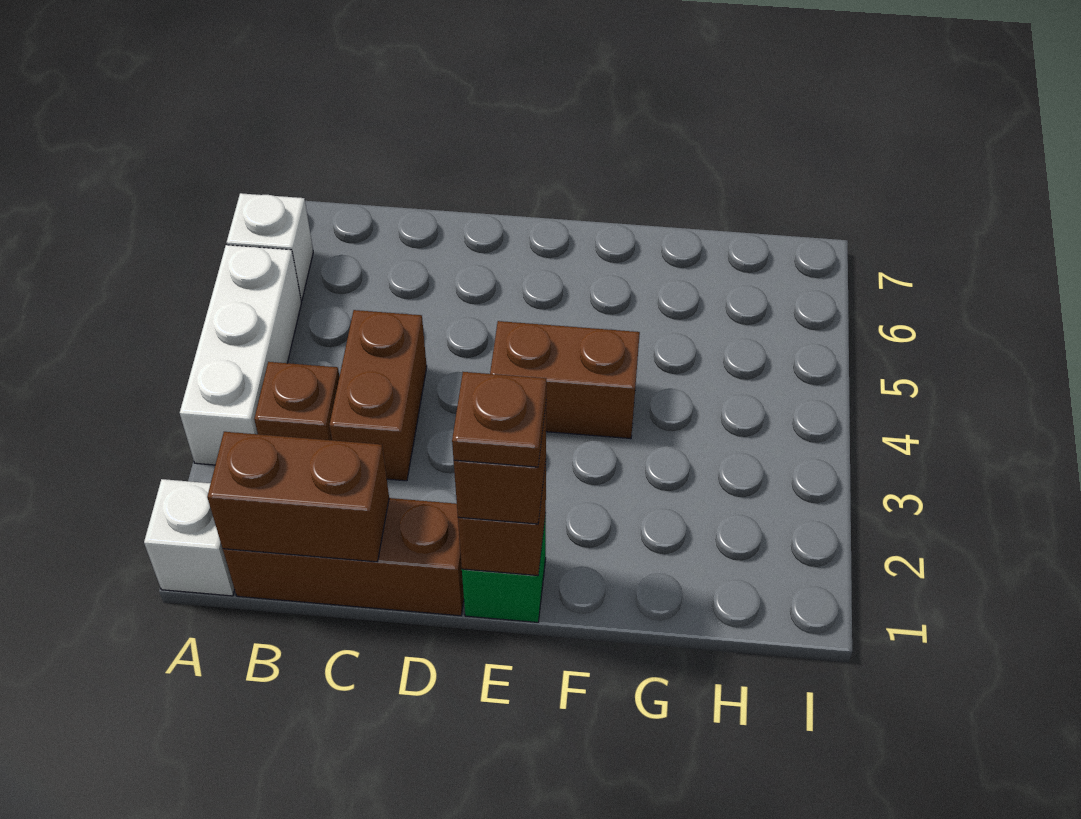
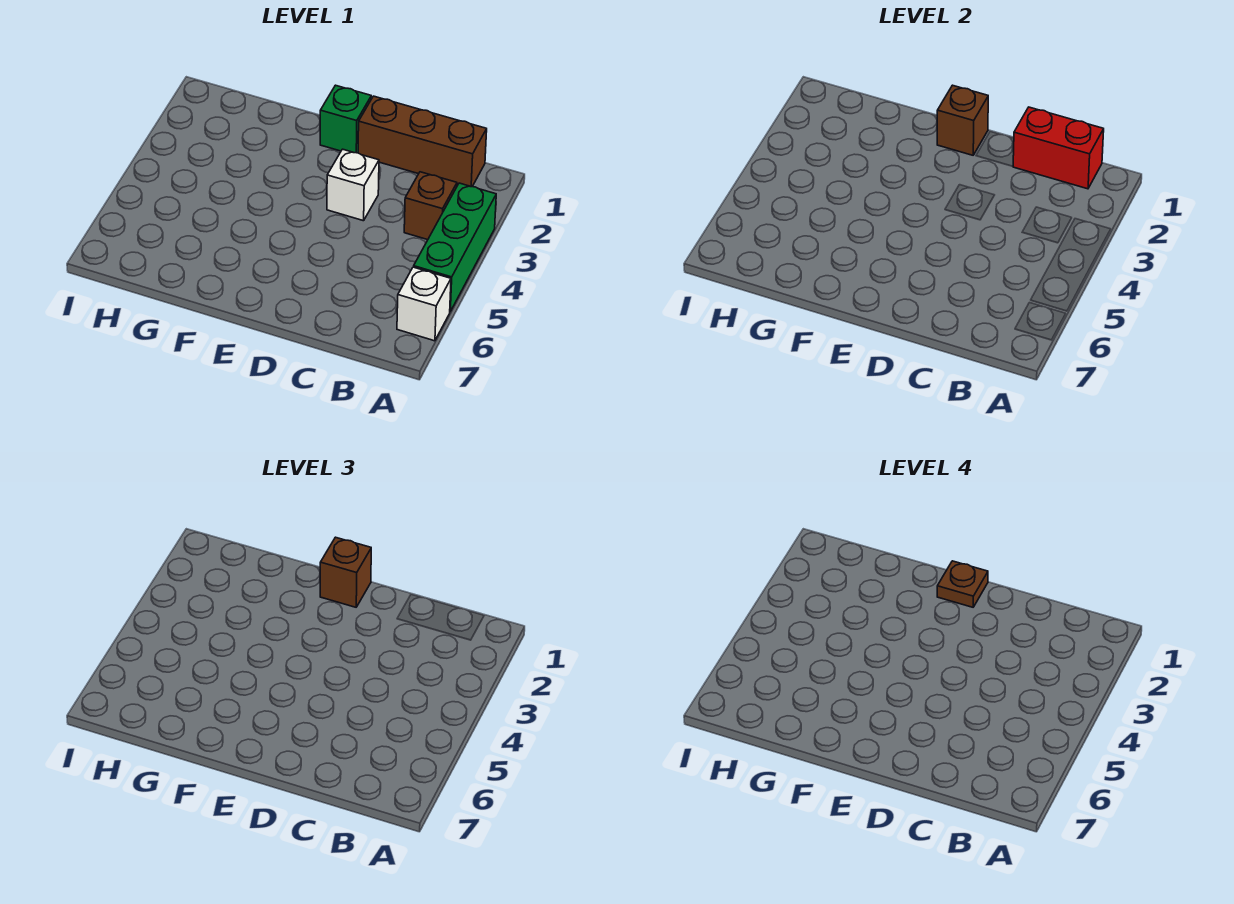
white brick A1 level 1 -> white brick D3 level 1
white brick A3:A5 level 1 -> green brick A3:A5 level 1
brown brick B1:C1 level 2 -> red brick B1:C1 level 2
brown brick C3:C4 level 1 -> none
brown brick E4:F4 level 1 -> none

